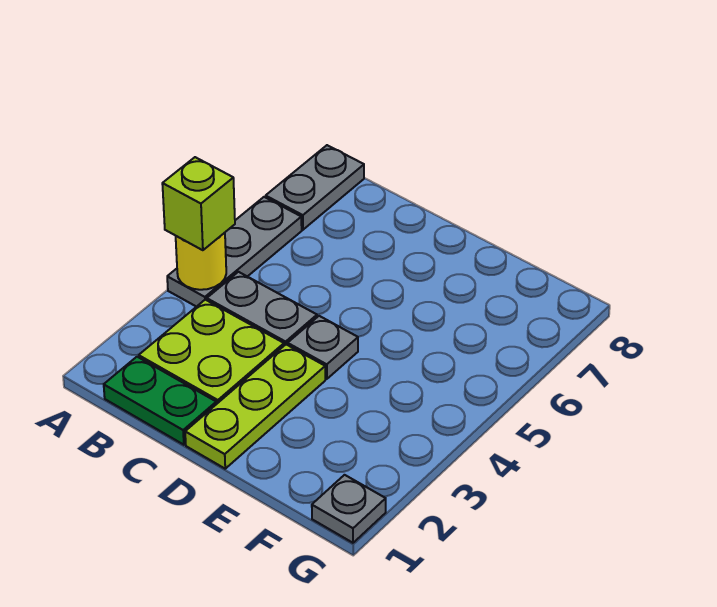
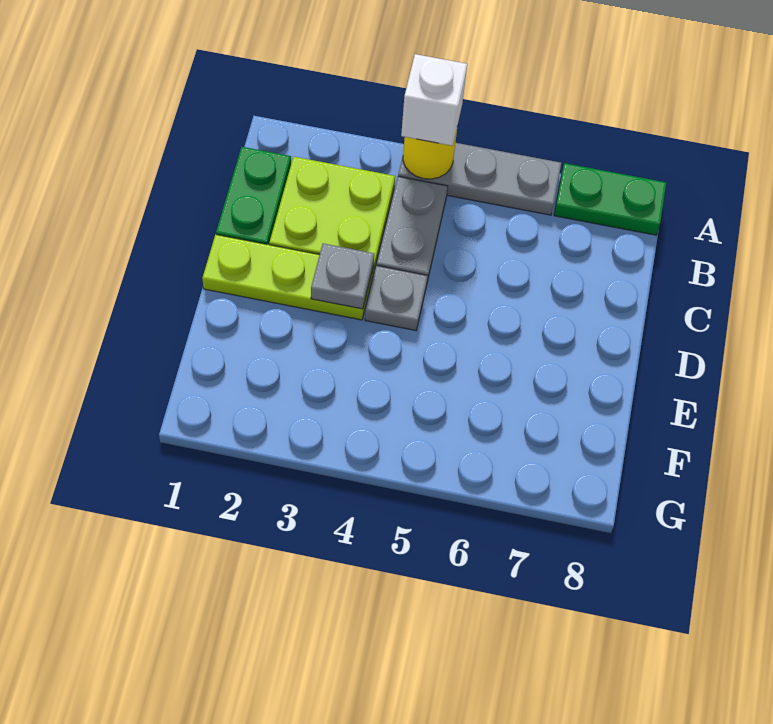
lime brick A4 level 3 -> white brick A4 level 3
grey plate A7:A8 level 1 -> green plate A7:A8 level 1
grey plate G1 level 1 -> grey plate D3 level 2

